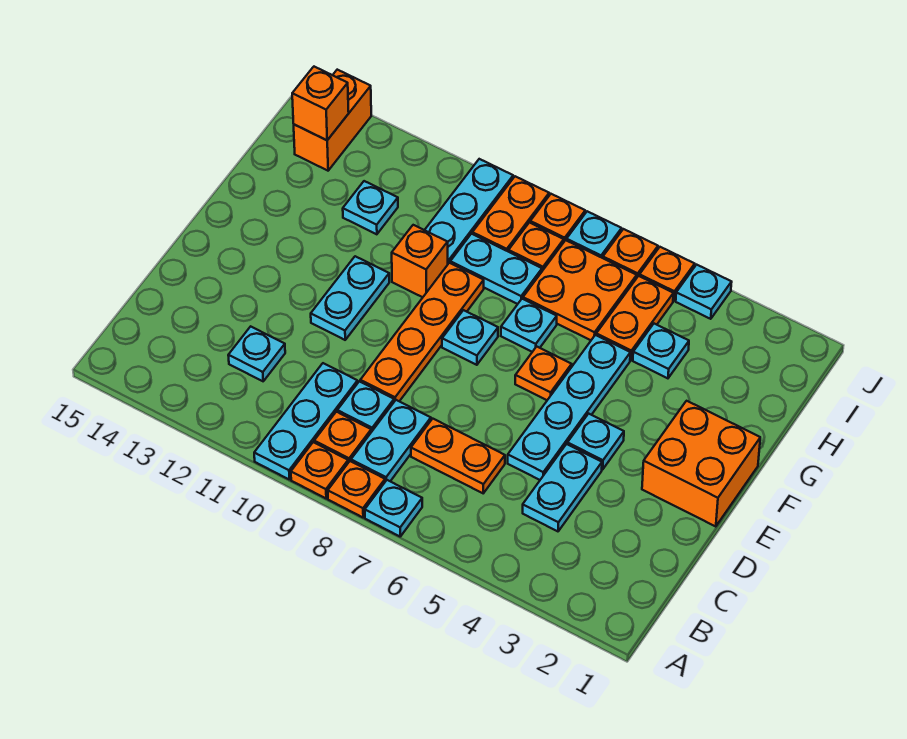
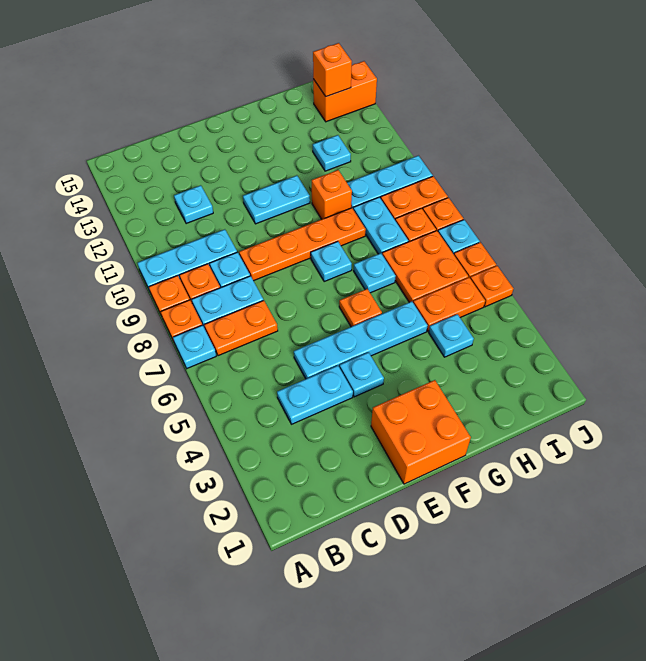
orange plate C6:C7 level 1 -> orange plate B7:C7 level 1
cyan plate J4 level 1 -> none

